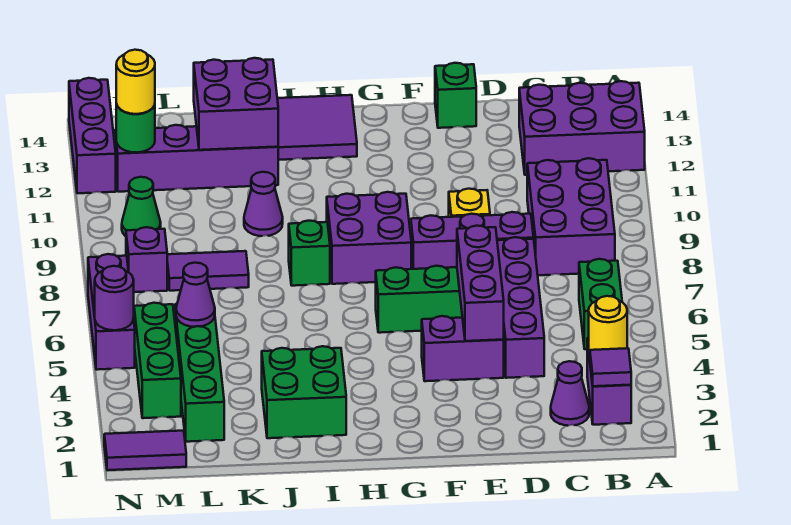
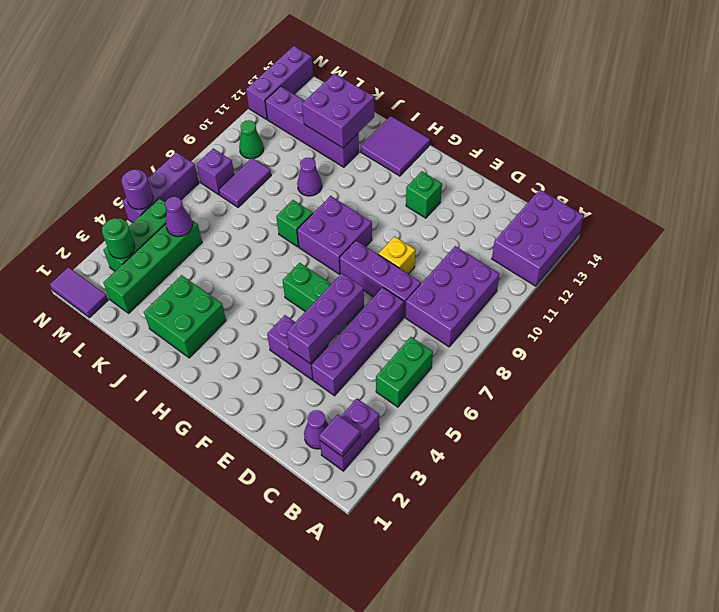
purple brick A12:C13 level 1 -> purple brick A12:B14 level 1
yellow round brick B3 level 2 -> none
green brick E14 level 1 -> green brick F12 level 1
purple tile K8:L8 level 1 -> purple tile L8:L9 level 1
green round brick M12 level 2 -> green round brick M3 level 2
yellow round brick M12 level 3 -> none

